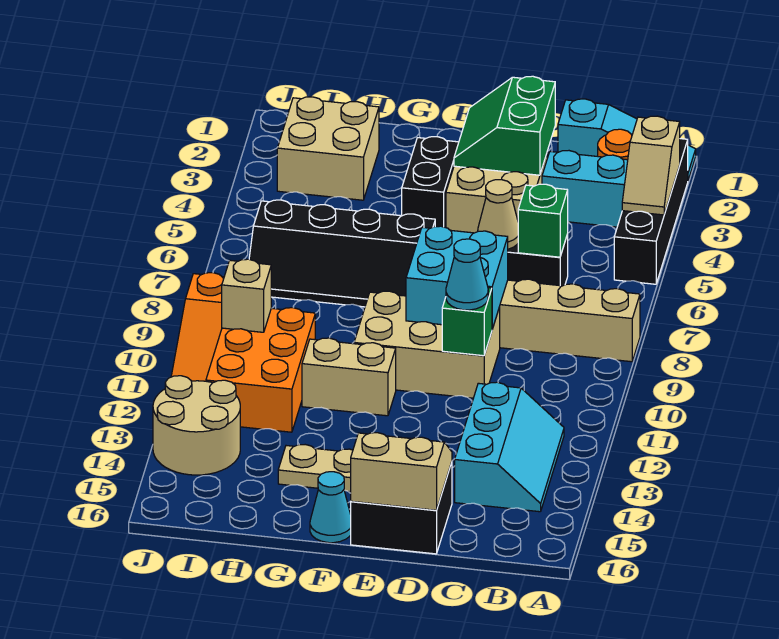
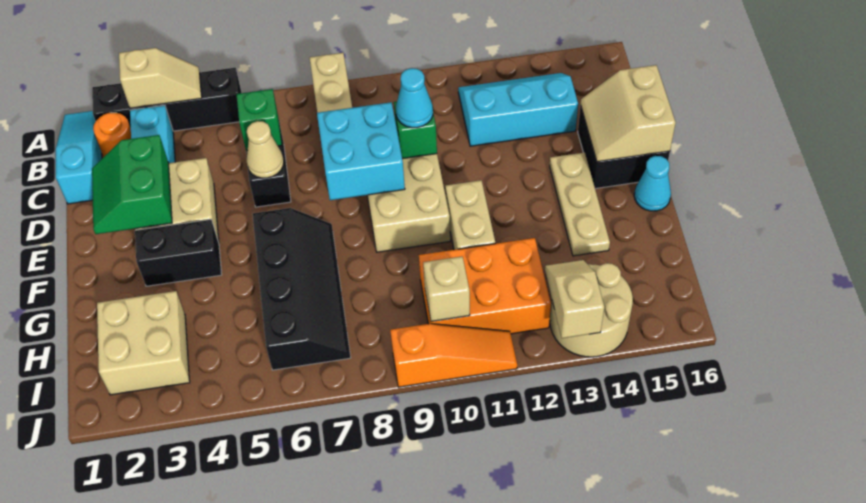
green slope D2:E3 level 2 top D -> green slope D2:E3 level 2 top 3
none -> tan slope I13:J13 level 2 top J

